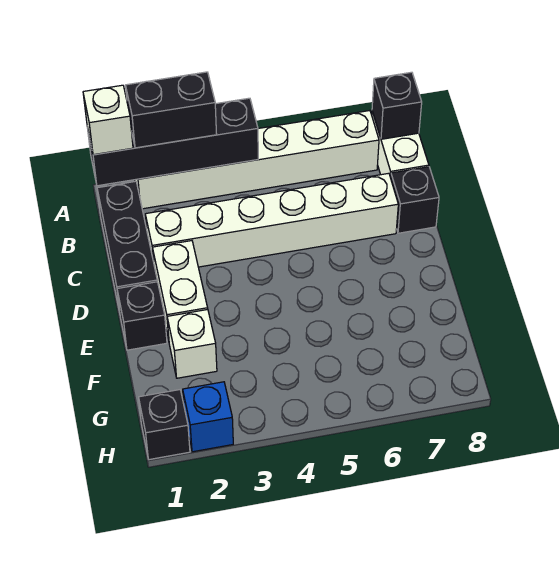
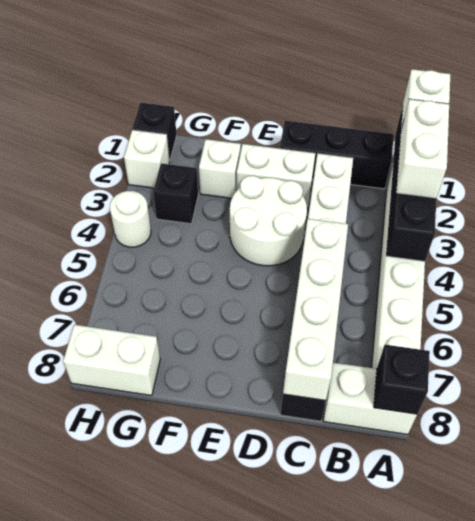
black brick A2:A3 level 3 -> white brick A2:A3 level 3
none -> white brick C5:C8 level 2
none -> white round brick D3:E4 level 1
black brick E1 level 1 -> black brick G3 level 1
none -> white brick G8:H8 level 1
blue brick H2 level 1 -> white brick H2 level 1
none -> white round brick H4 level 1

